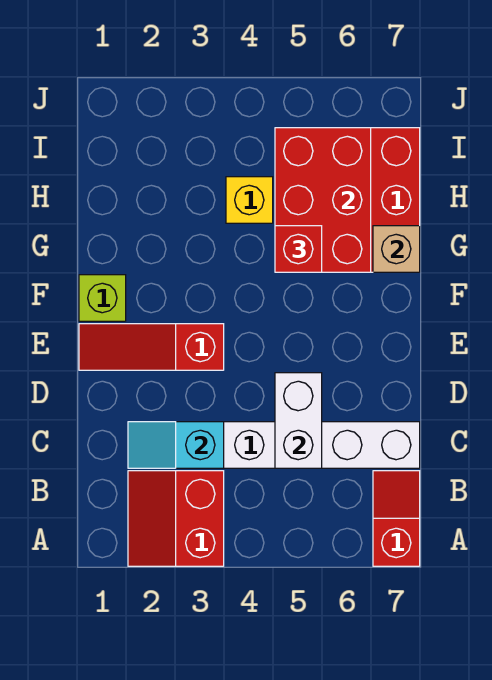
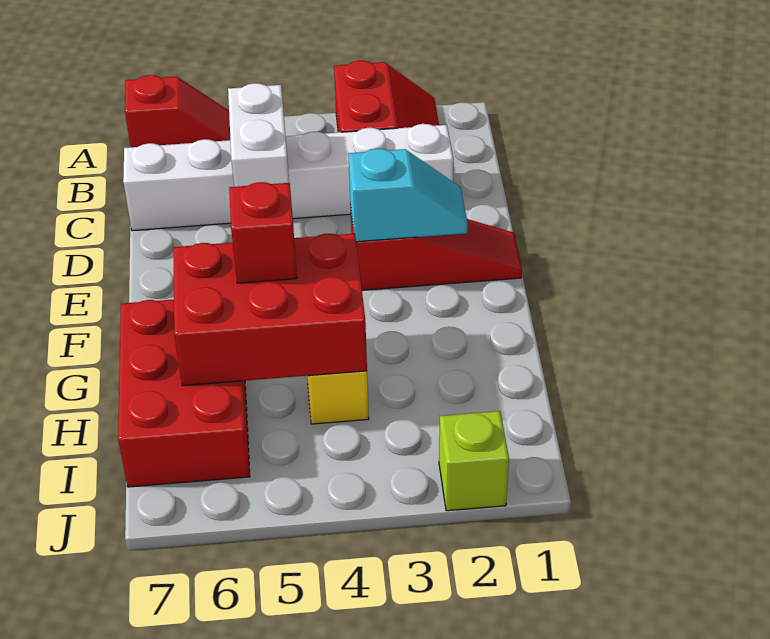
red slope A7:B7 level 1 top A -> red slope A6:A7 level 1 top 7
cyan slope C2:C3 level 2 top 3 -> cyan slope E2:E3 level 2 top 3
lime brick F1 level 1 -> lime brick J2 level 1
red brick G5:I6 level 2 -> red brick G4:H6 level 2
tan brick G7 level 2 -> none

